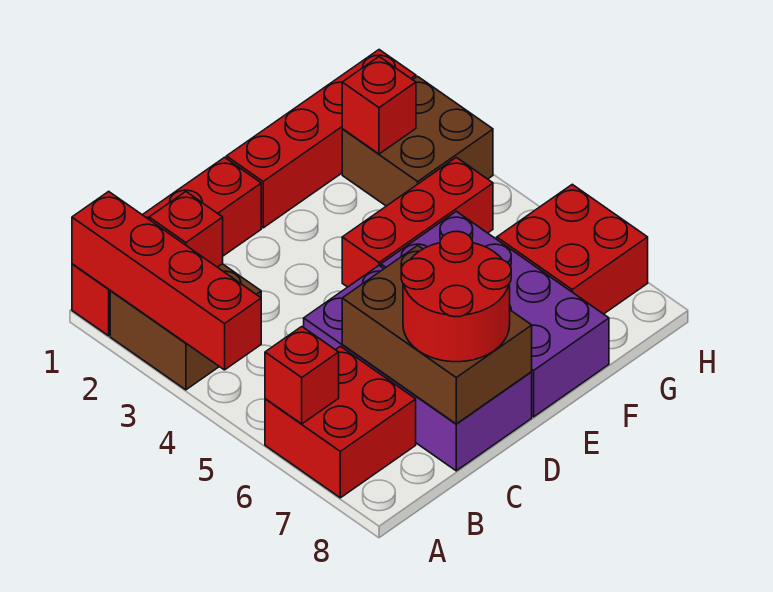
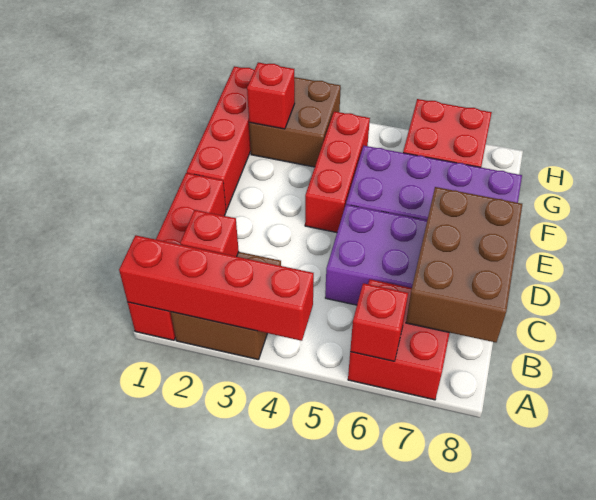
brown brick C6:D8 level 2 -> brown brick B7:D8 level 2
red round brick C7:D8 level 3 -> none

